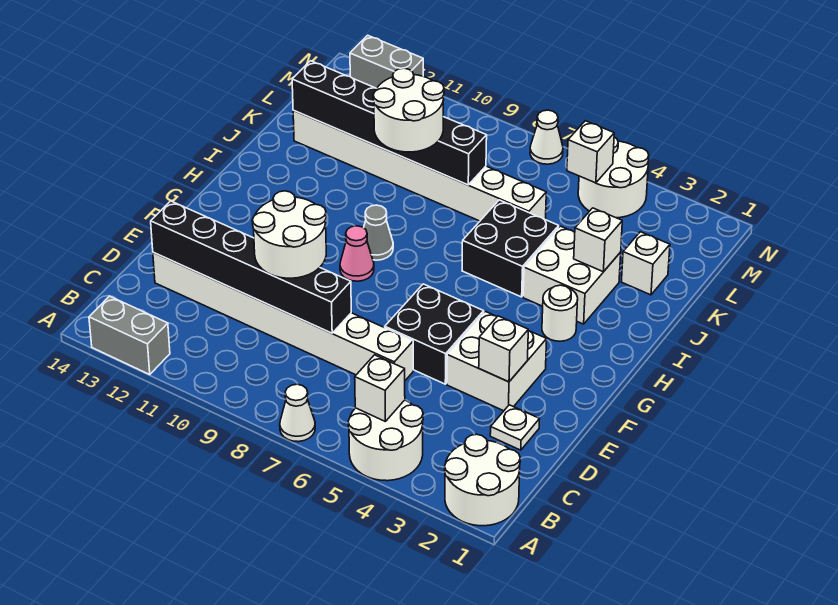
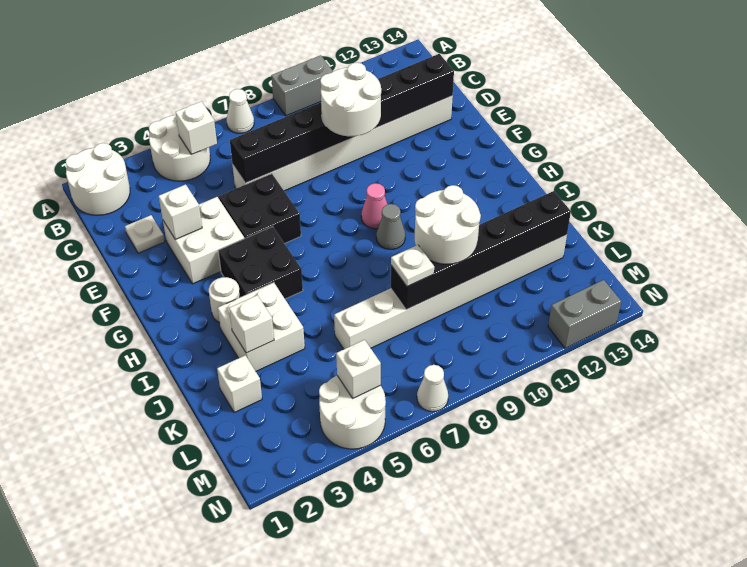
grey brick A12:A13 level 1 -> grey brick A9:A10 level 1
black brick D8:D13 level 2 -> black brick D6:D13 level 2
black brick I5:J6 level 1 -> black brick G4:H5 level 1
none -> white plate K8 level 3

